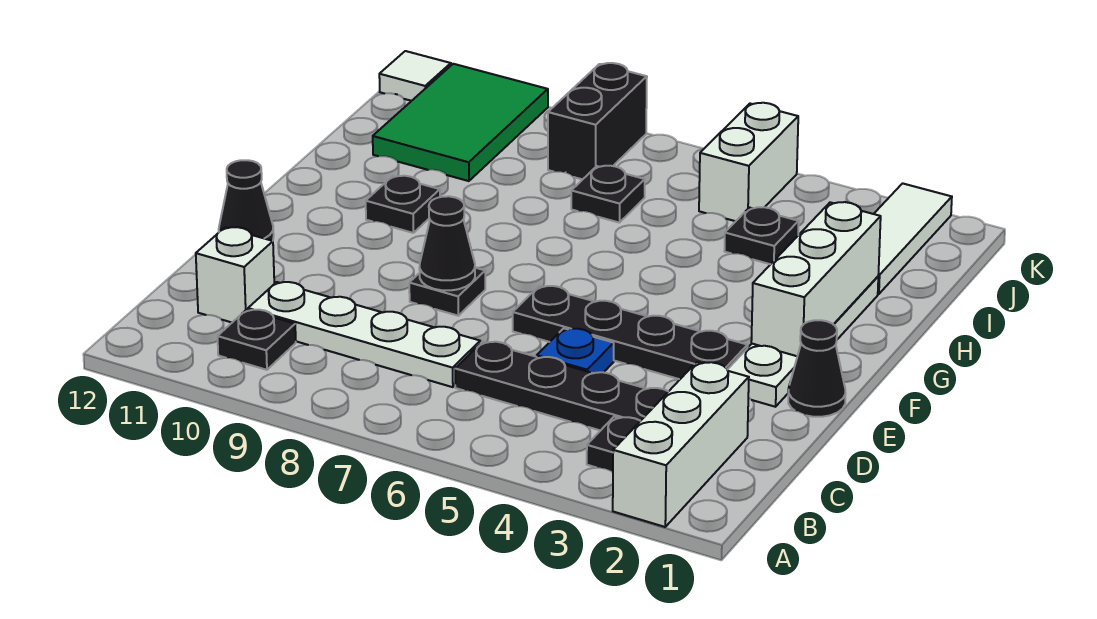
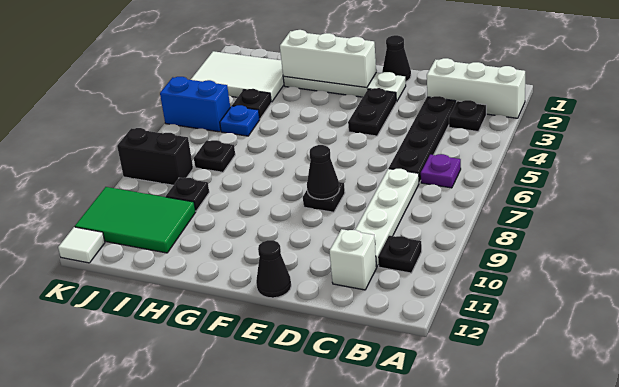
none -> purple plate B6 level 1
blue plate D5 level 1 -> blue plate I5 level 1
black plate E3:E6 level 1 -> black plate E3:E4 level 1
black plate G10 level 1 -> black plate I9 level 1
white tile I2:K2 level 1 -> white tile I2:K3 level 1
white brick J5:K5 level 1 -> blue brick J5:K5 level 1

